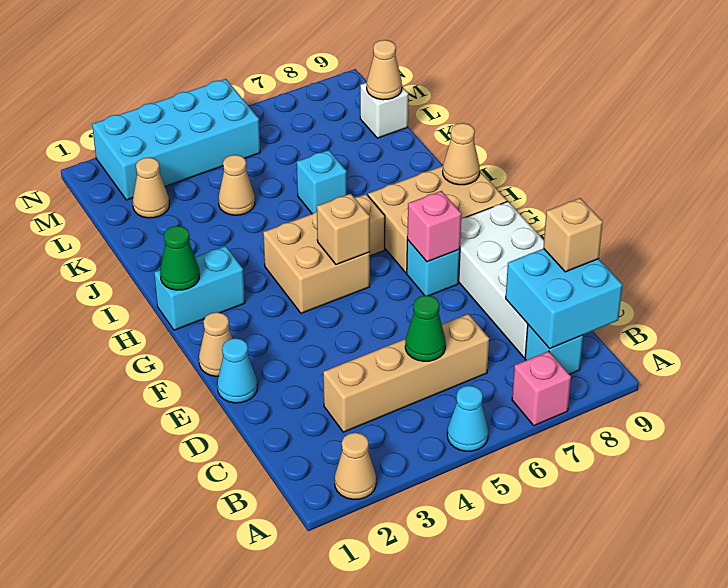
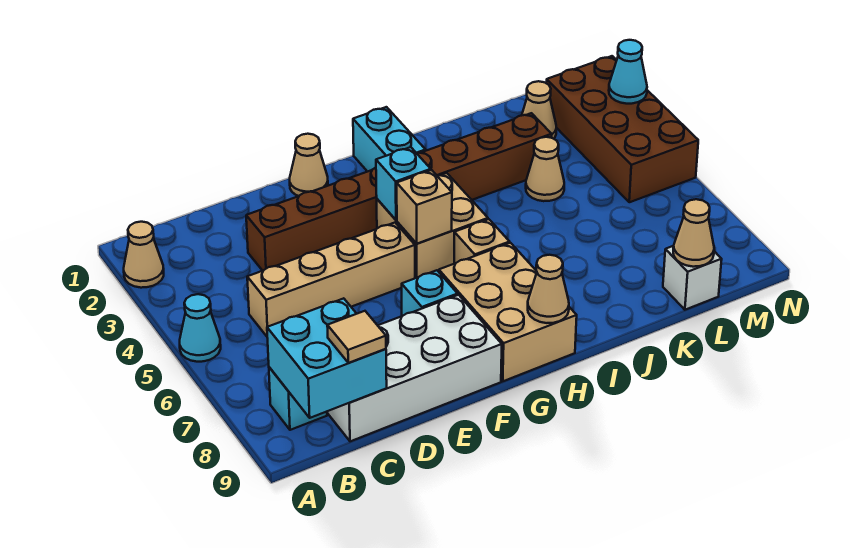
pink brick A7 level 1 -> none
tan brick C3:C6 level 1 -> tan brick C5:F5 level 1
green cone C5 level 2 -> none
tan brick C9 level 3 -> tan tile C9 level 3
none -> brown brick D3:K3 level 1
cyan cone E1 level 1 -> cyan cone N3 level 2
pink brick F7 level 2 -> none
green cone H1 level 2 -> none
cyan brick J6 level 1 -> cyan brick G4 level 2
cyan brick M2:N5 level 1 -> brown brick M2:N5 level 1

